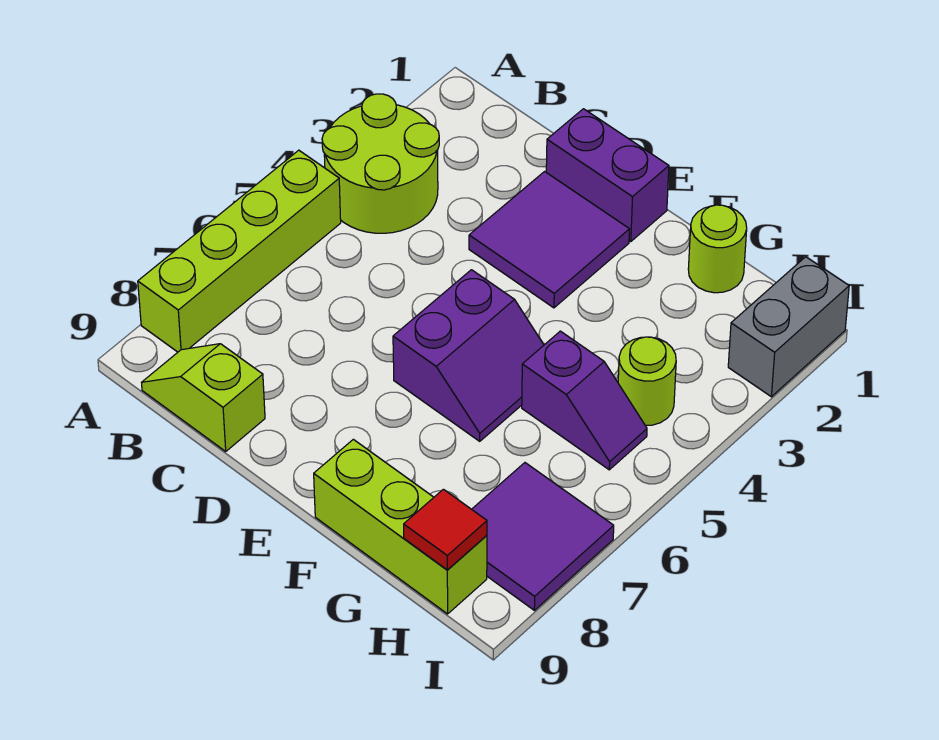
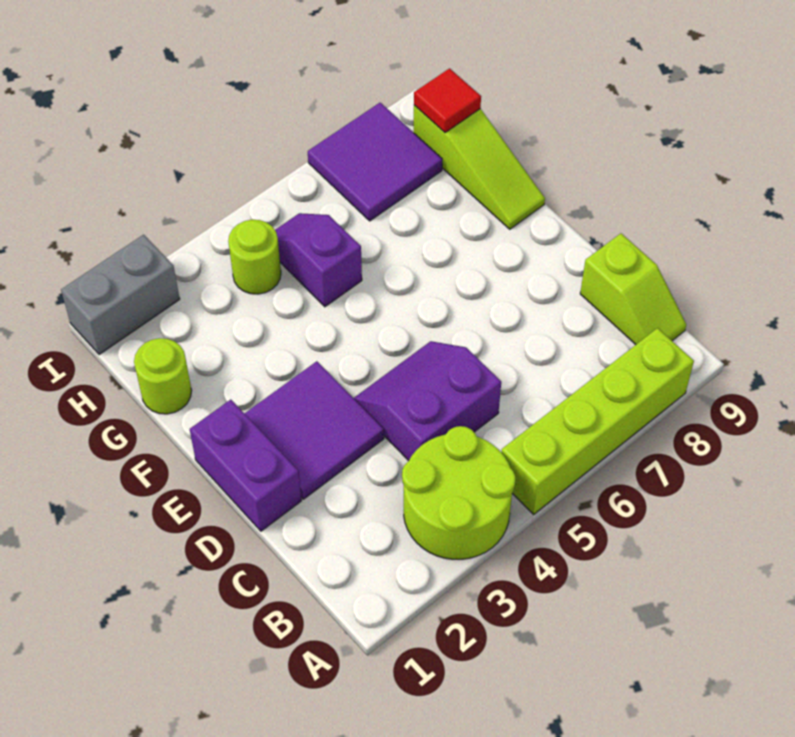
purple slope E5:F6 level 1 top E -> purple slope C4:D5 level 1 top C
lime brick F9:H9 level 1 -> lime slope F9:H9 level 1 top H

